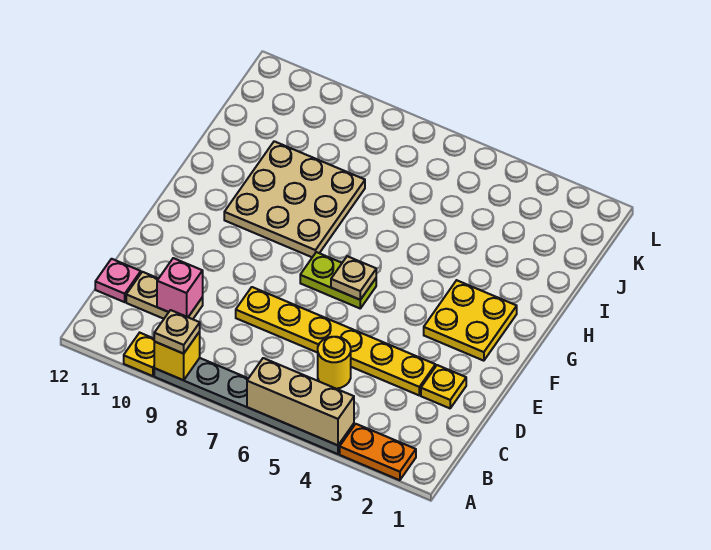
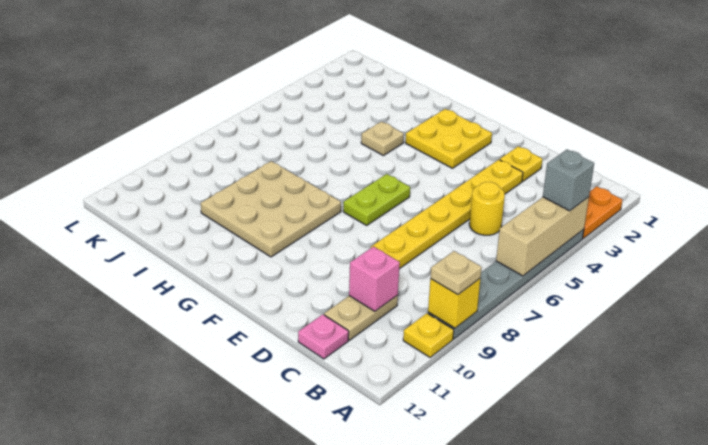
none -> grey brick A4 level 3
tan plate F6 level 2 -> tan plate H4 level 1

